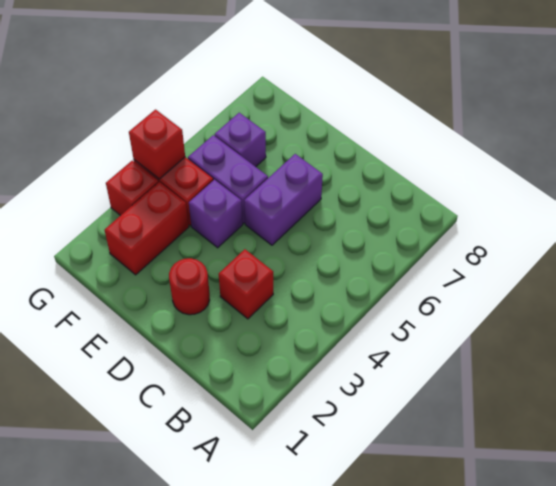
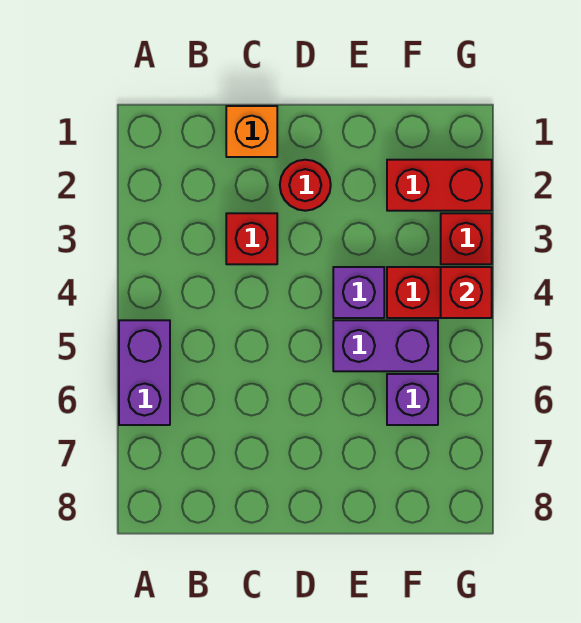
none -> orange brick C1 level 1
purple brick D5:D6 level 1 -> purple brick A5:A6 level 1
red brick F2:F3 level 1 -> red brick F2:G2 level 1

